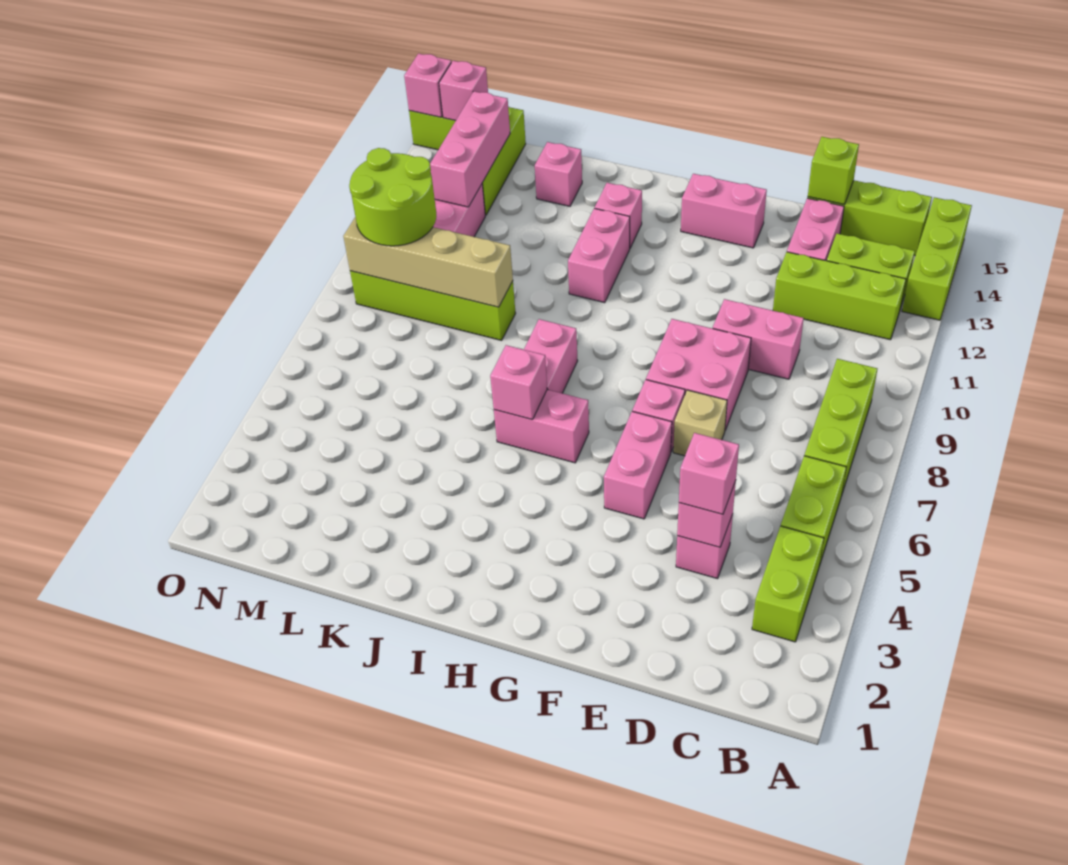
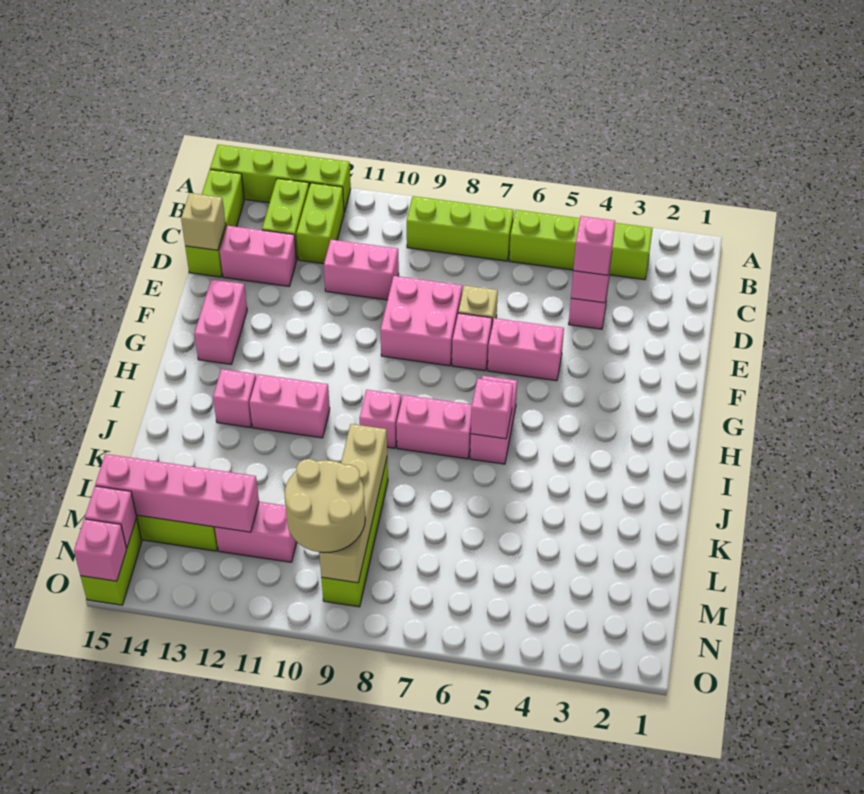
lime brick A13:A15 level 1 -> lime brick A12:A15 level 1
lime brick B12:D12 level 1 -> lime brick B12:C12 level 1
pink brick D10:E10 level 1 -> pink brick D10:D11 level 1
lime brick D15 level 2 -> tan brick D15 level 2
pink brick K14 level 1 -> pink brick I9 level 1
lime round brick M9:N10 level 3 -> tan round brick M9:N10 level 3
pink brick M12:M14 level 2 -> pink brick M12:M15 level 2

